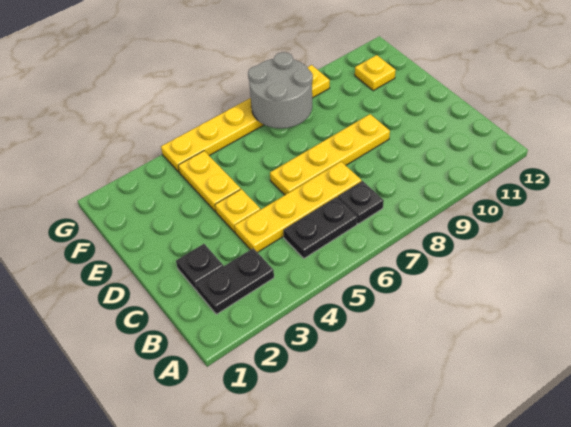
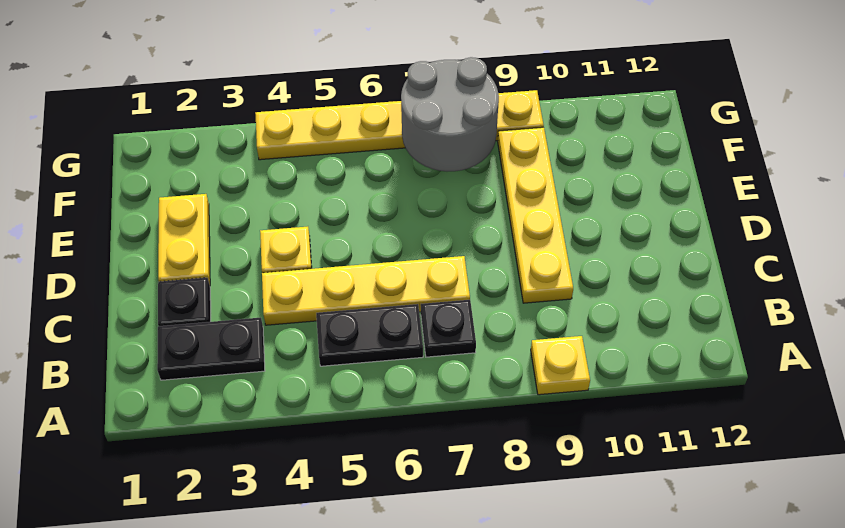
yellow plate D6:D9 level 1 -> yellow plate C9:F9 level 1
yellow plate E4:F4 level 1 -> yellow plate D2:E2 level 1
yellow plate F11 level 1 -> yellow plate A9 level 1

